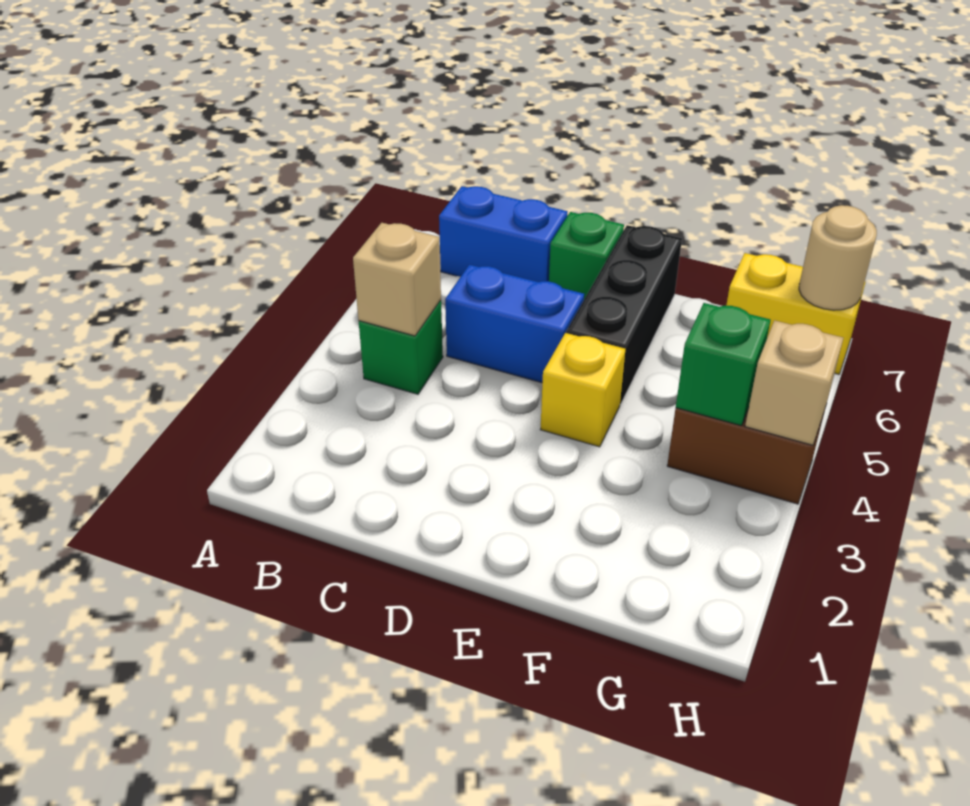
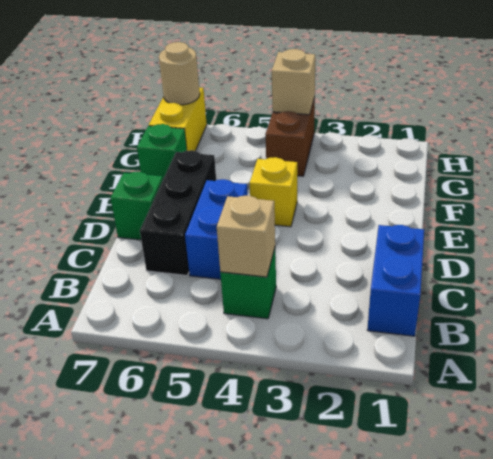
blue brick B7:C7 level 1 -> blue brick B1:C1 level 1
black brick E5:E7 level 1 -> black brick C6:E6 level 1
green brick G4 level 2 -> green brick F7 level 1

